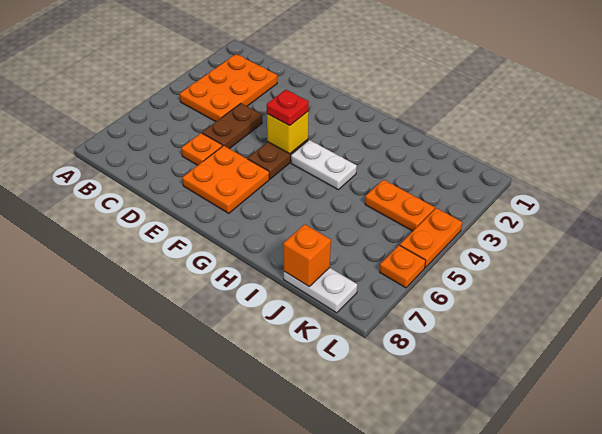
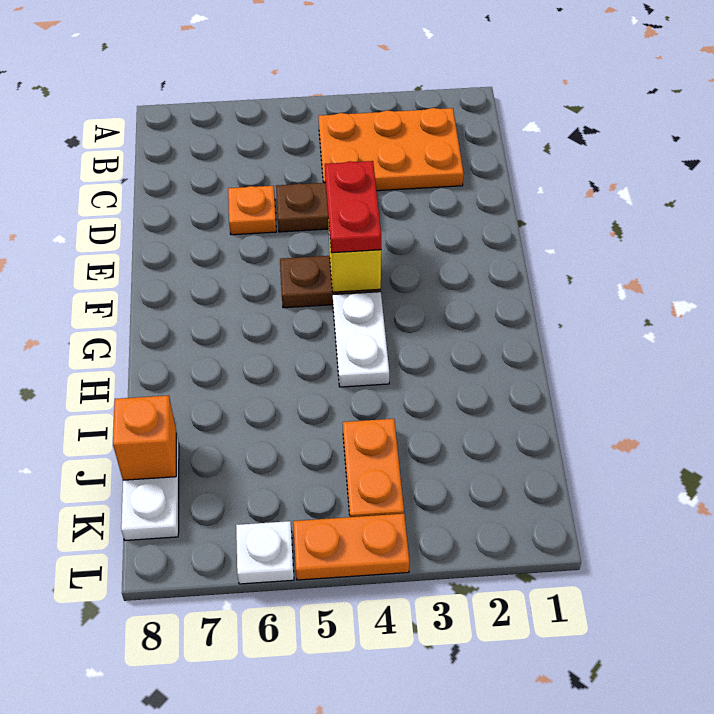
orange plate E6:F7 level 1 -> none
red plate F4 level 3 -> red plate E4:F4 level 3
orange plate L6 level 1 -> white plate L6 level 1

